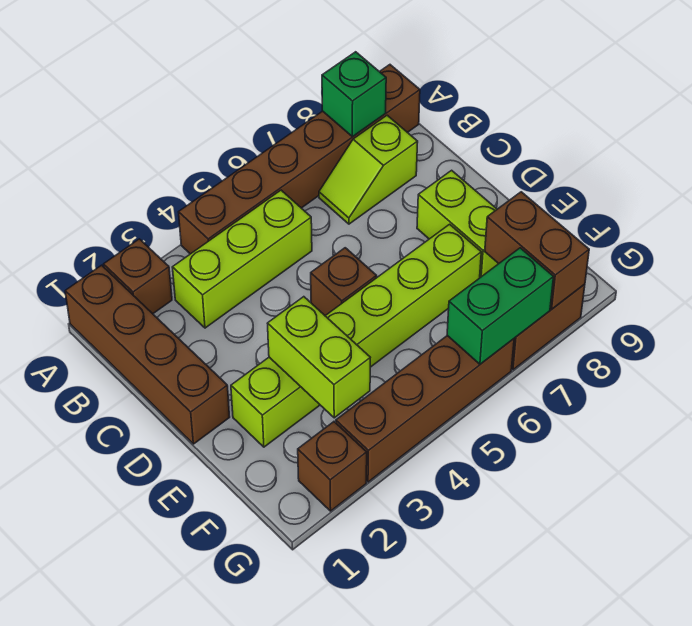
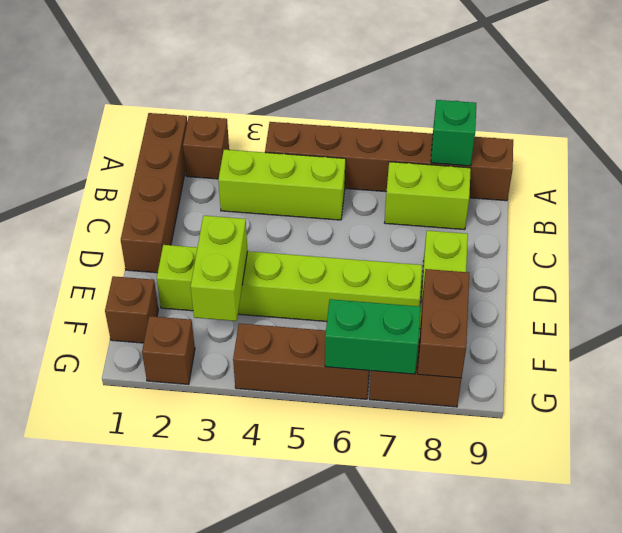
lime slope B7:B8 level 1 top 8 -> lime brick B7:B8 level 1
brown brick D5 level 1 -> brown brick F1 level 1
brown brick G3:G6 level 1 -> brown brick G4:G6 level 1

